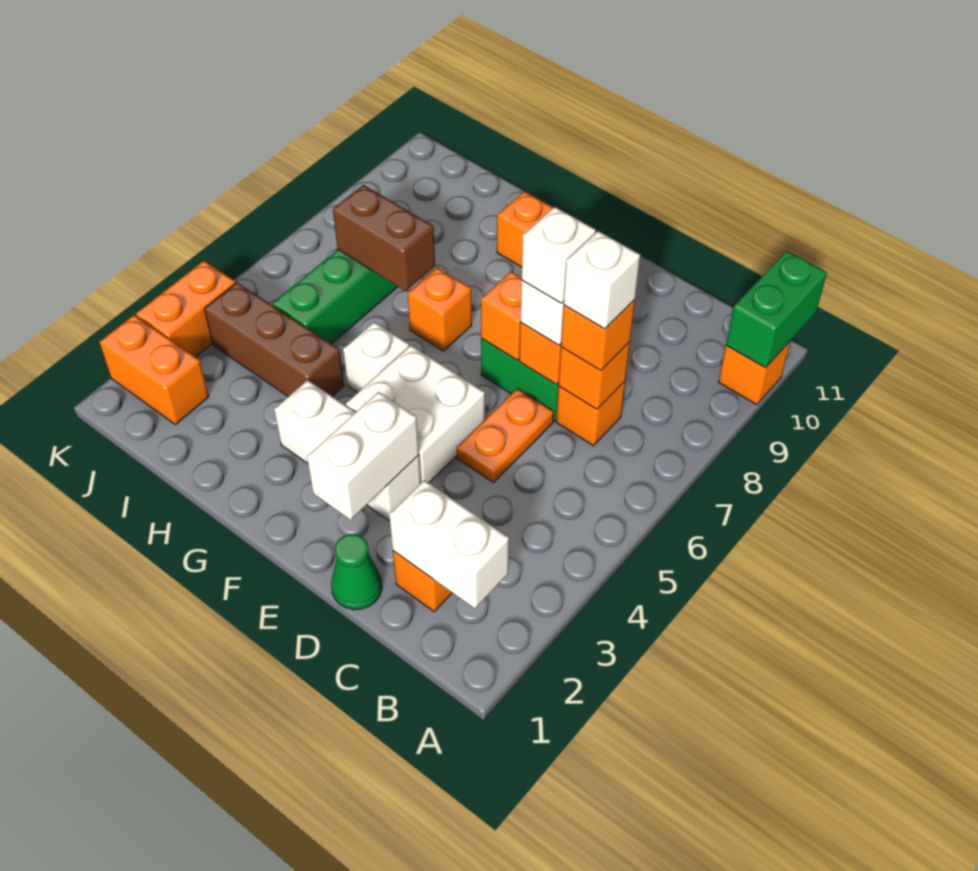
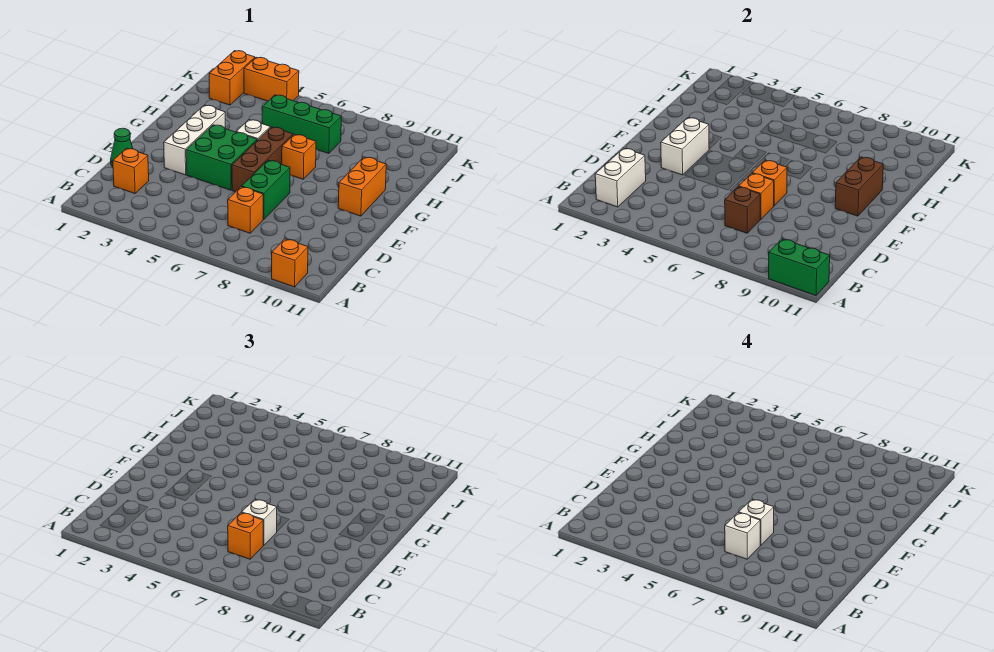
orange brick C7 level 2 -> brown brick C7 level 2
orange plate D5:D6 level 1 -> none
white brick E2:E3 level 2 -> white brick E3:F3 level 2
white brick E4:F5 level 1 -> green brick E4:F5 level 1
brown brick H4:J4 level 1 -> brown brick E6:G6 level 1
brown brick H7:I7 level 2 -> brown brick F10:G10 level 2

